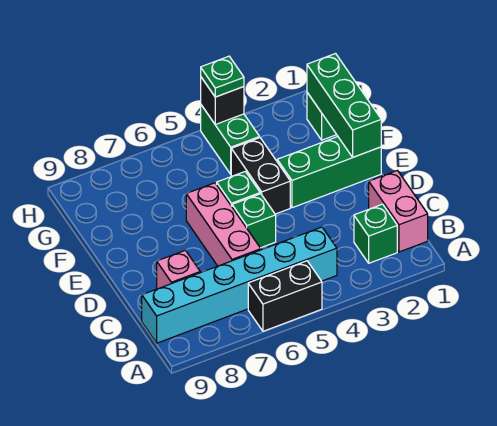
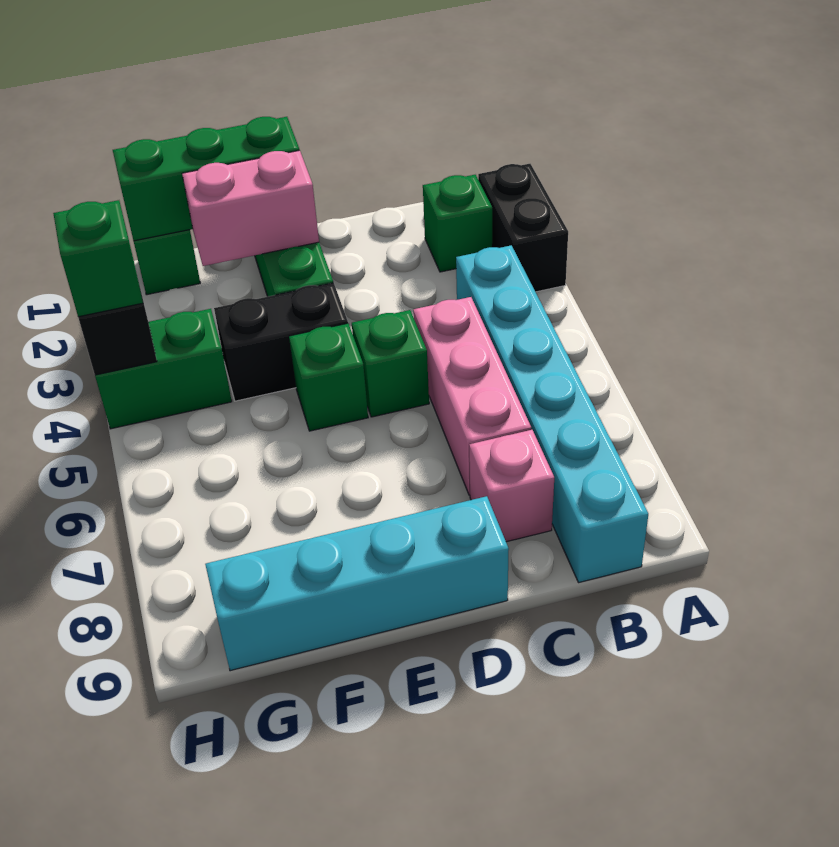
black brick A5:A6 level 1 -> black brick A2:A3 level 1
pink brick B1:C1 level 1 -> pink brick E2:F2 level 2
pink brick C6:E6 level 1 -> pink brick C5:C7 level 1
none -> cyan brick D9:G9 level 1
green plate H4 level 3 -> green brick H4 level 3

